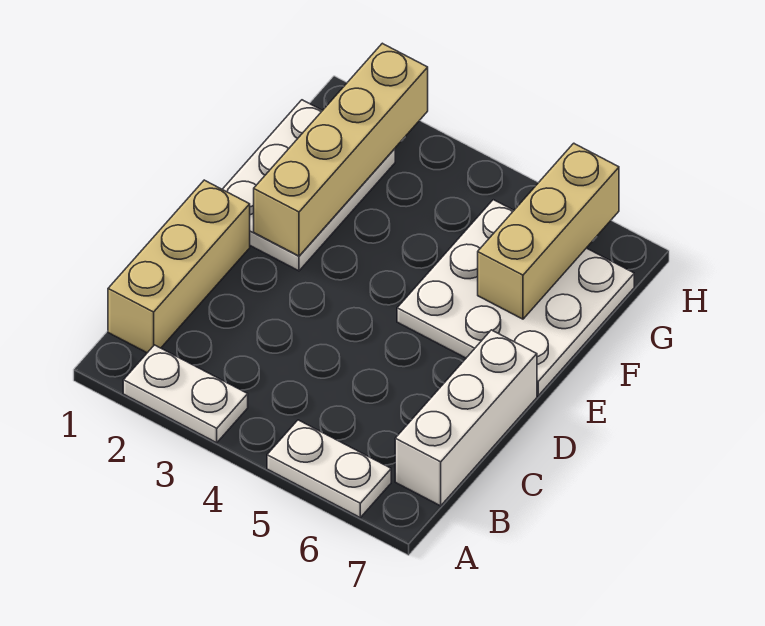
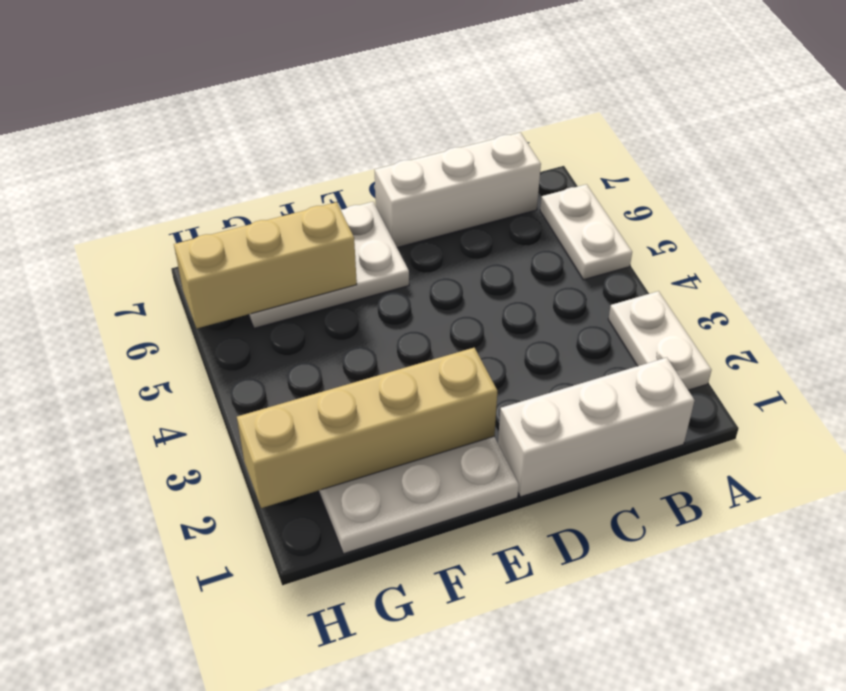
tan brick B1:D1 level 1 -> white brick B1:D1 level 1
white plate E5:G7 level 1 -> white plate E6:G7 level 1

